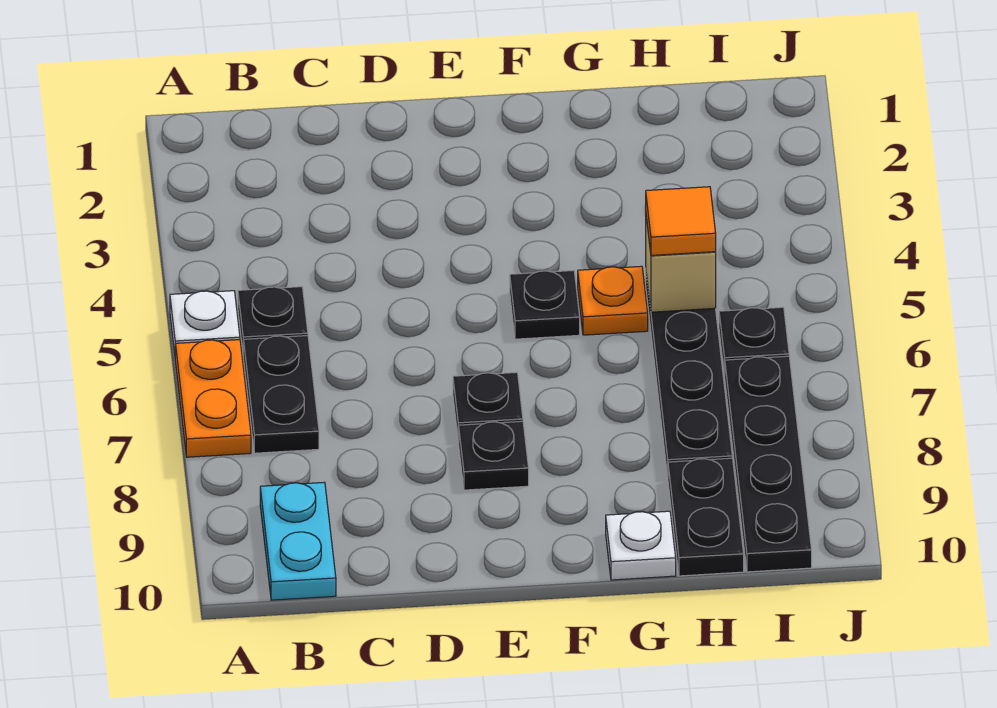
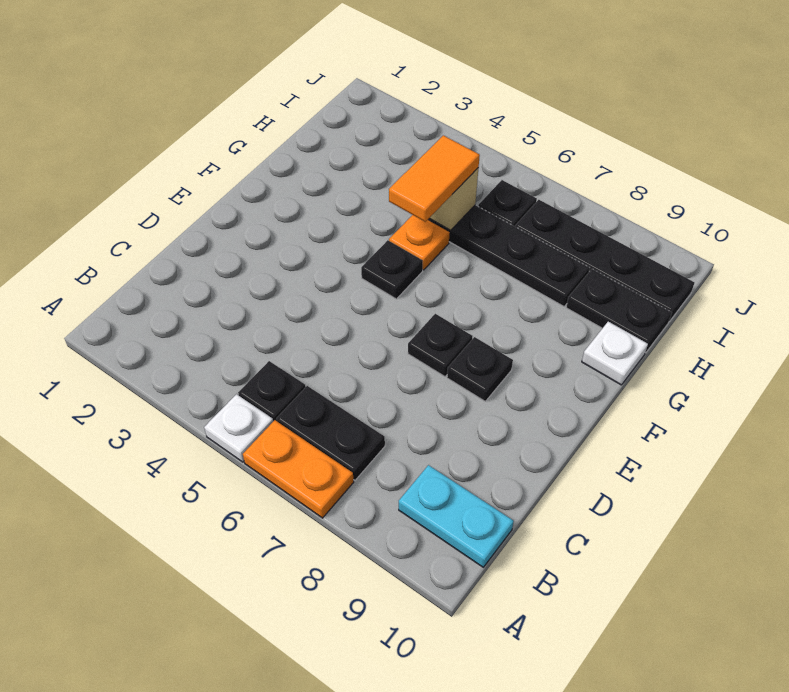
orange tile H5 level 3 -> orange tile G5:H5 level 3

